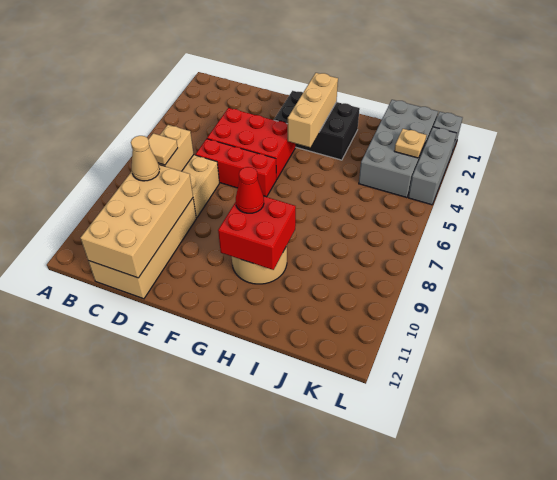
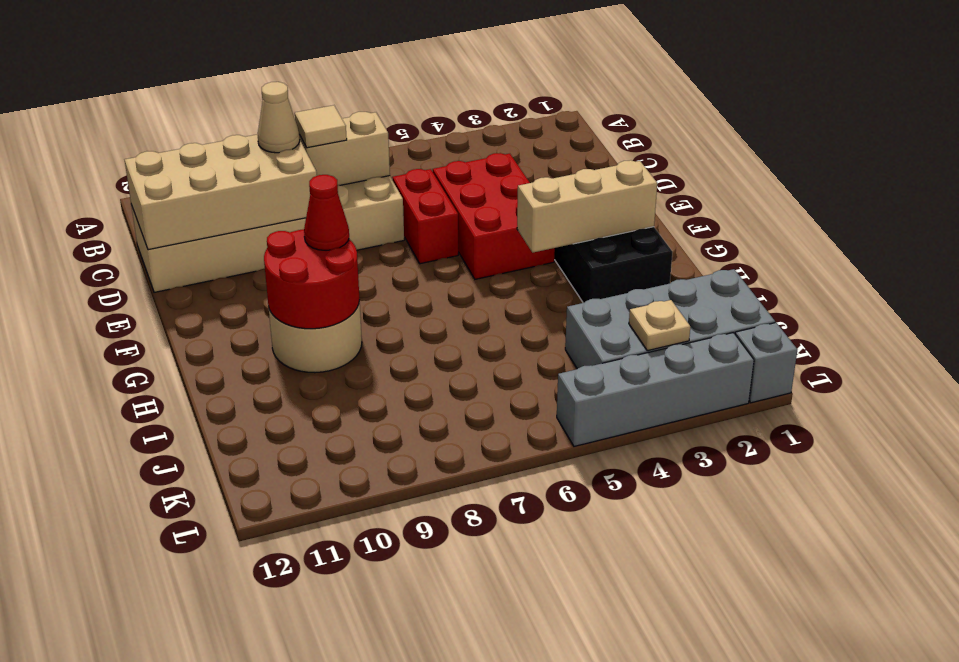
red brick D6:F6 level 1 -> red brick D6:E6 level 1
red brick G9:H10 level 2 -> red round brick G9:H10 level 2
grey brick L2:L4 level 1 -> grey brick L2:L5 level 1

